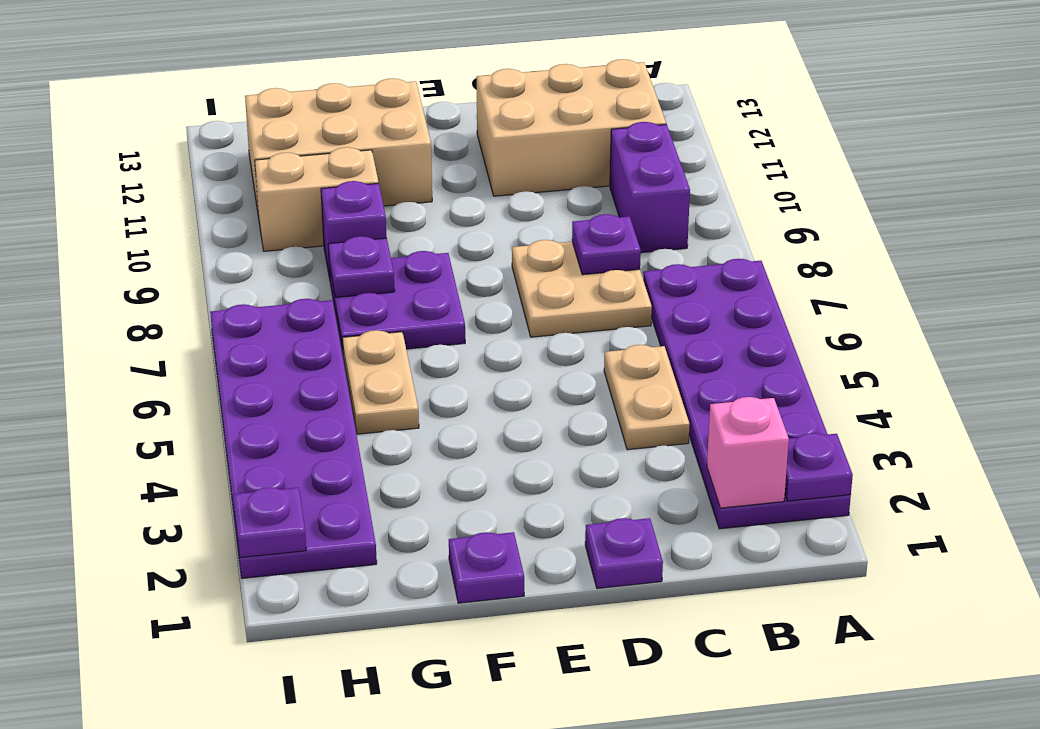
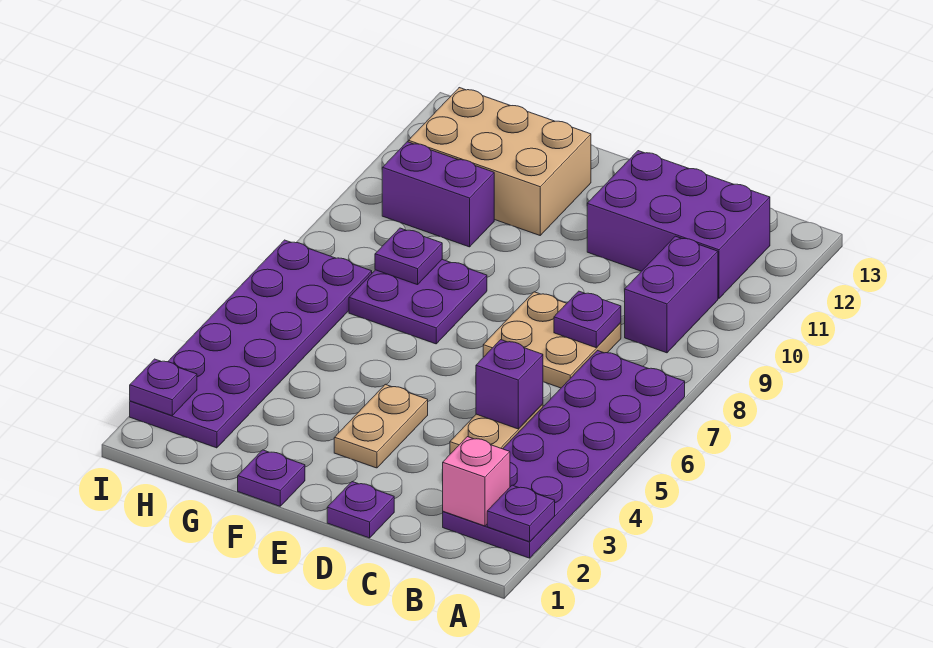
tan brick B11:D12 level 1 -> purple brick B11:D12 level 1
tan plate G5:G6 level 1 -> tan plate E3:E4 level 1
purple brick G9 level 1 -> purple brick C5 level 2
tan brick G10:H10 level 1 -> purple brick G10:H10 level 1

